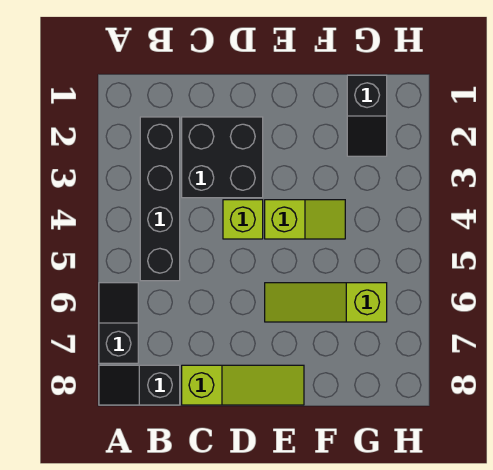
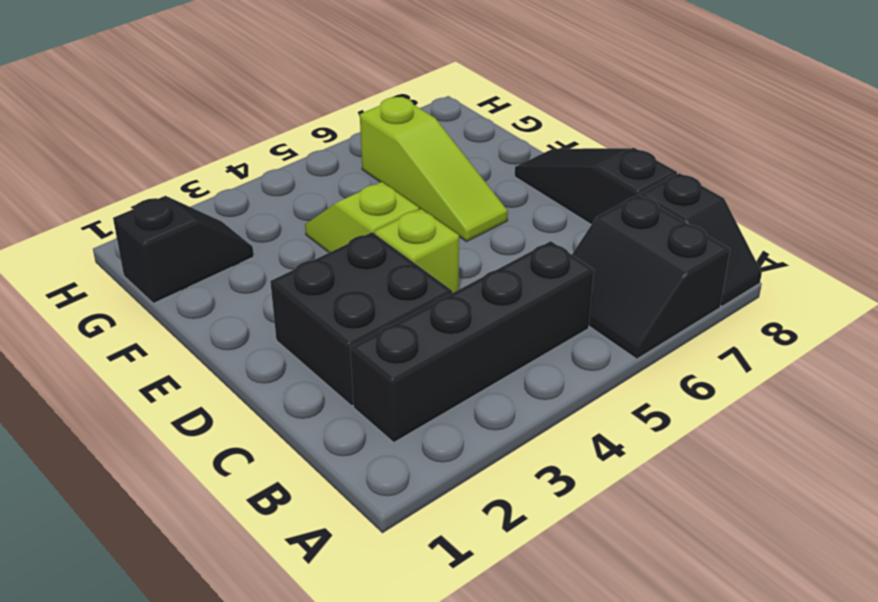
black slope A6:A7 level 1 top 7 -> black slope A6:B7 level 1 top 7
lime slope C8:E8 level 1 top C -> black slope C8:E8 level 1 top C

